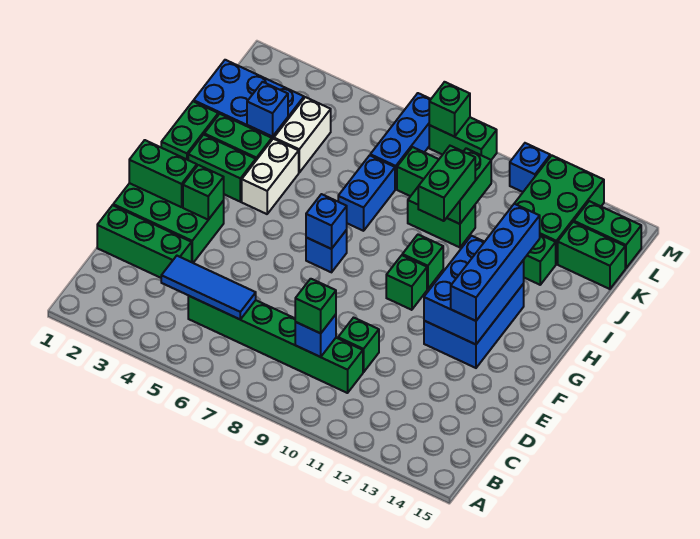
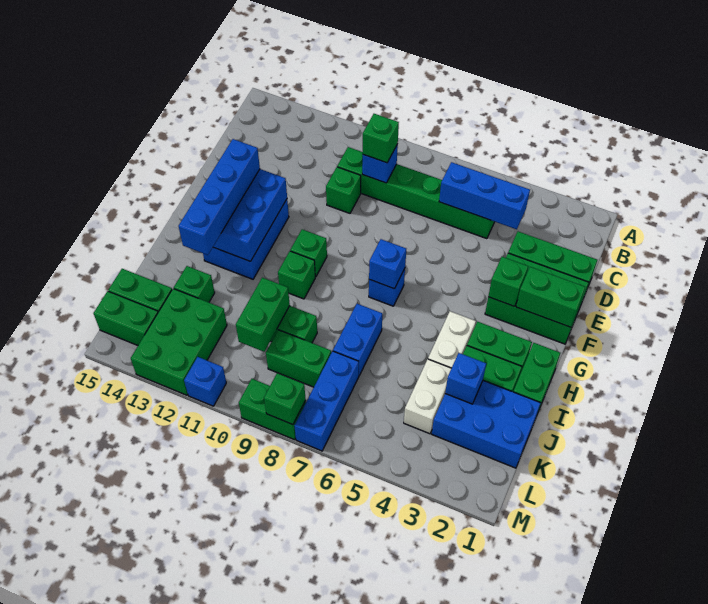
blue tile C4:C6 level 2 -> blue brick C4:C6 level 2
green brick I10:J10 level 3 -> none

